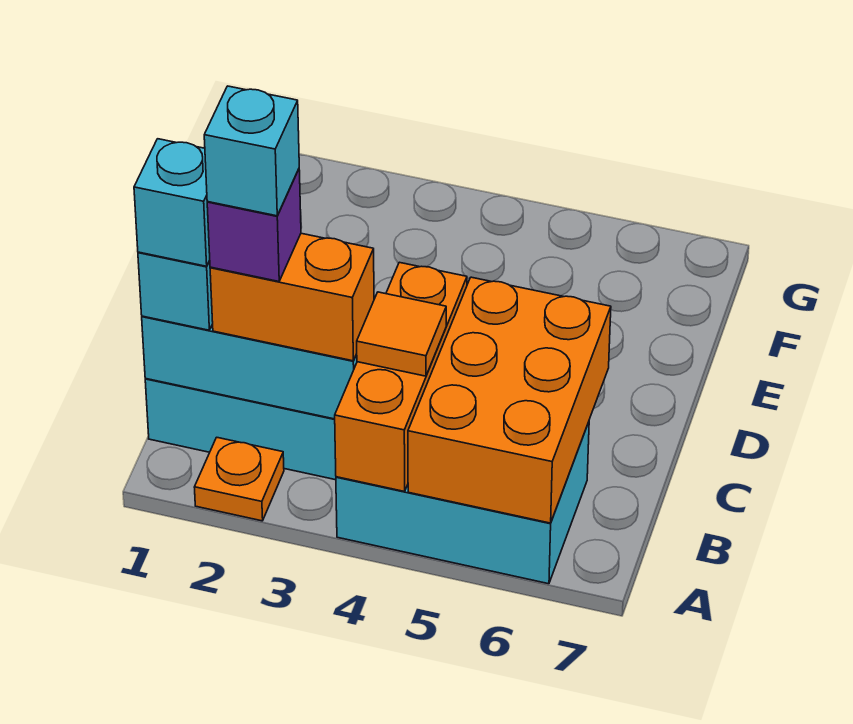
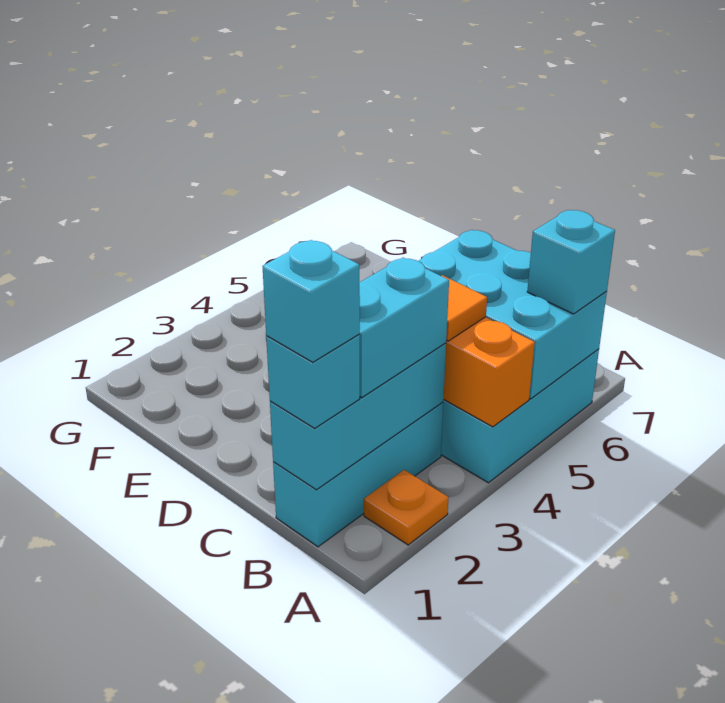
orange brick A5:C6 level 2 -> cyan brick A5:C6 level 2
orange brick B2:B3 level 3 -> cyan brick B2:B3 level 3
purple brick B2 level 4 -> none
cyan brick B2 level 5 -> cyan brick A6 level 3

